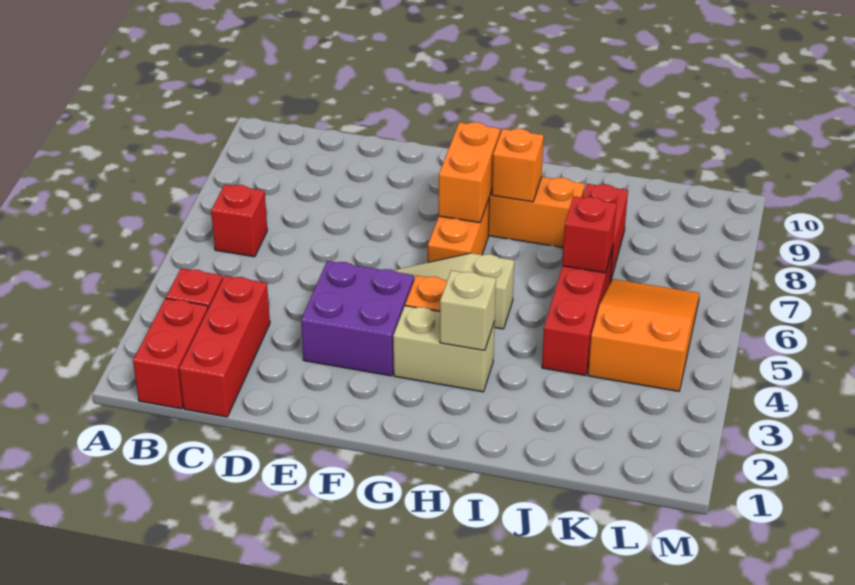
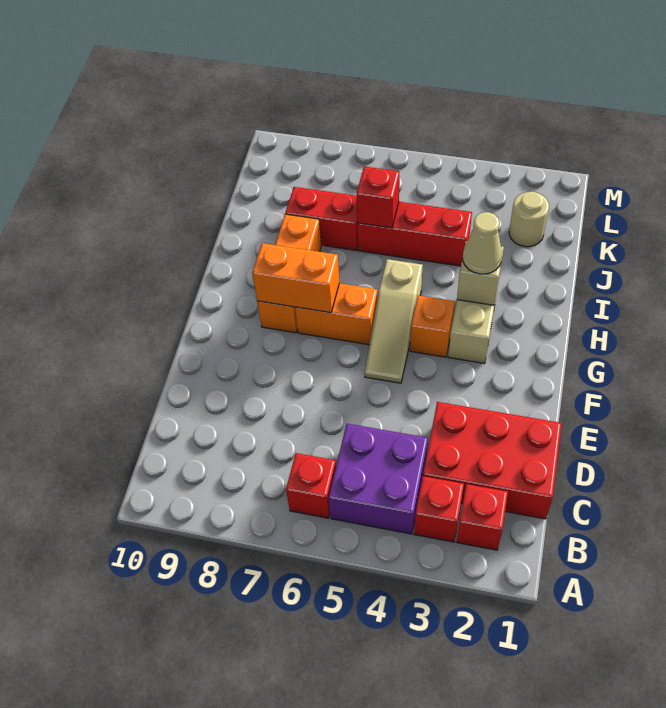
red brick B1:B2 level 1 -> red brick B2 level 1
red brick C1:C3 level 1 -> red brick C1:D3 level 1
purple brick E3:F4 level 1 -> purple brick B4:C5 level 1
none -> tan cone H3 level 3
orange brick H8 level 2 -> none
none -> tan round brick K2 level 1
orange slope K4:L6 level 1 top 4 -> none

